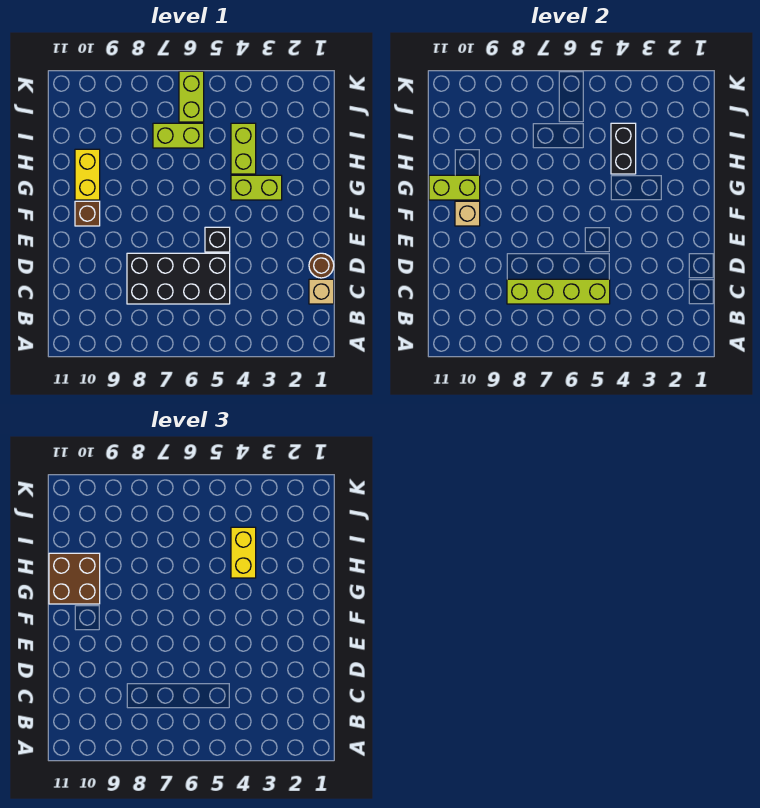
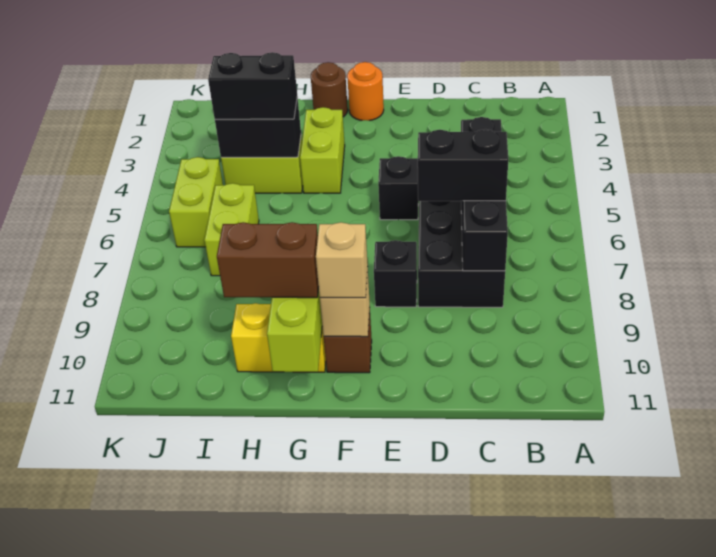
tan brick C1 level 1 -> tan brick F10 level 3
lime brick C5:C8 level 2 -> black brick C5:C8 level 2
none -> black brick C7:D7 level 3
brown round brick D1 level 1 -> brown round brick G1 level 1
none -> black brick E8 level 1
none -> orange round brick F1 level 1
brown brick G10:H11 level 3 -> brown brick G10:H10 level 3
yellow brick H4:I4 level 3 -> black brick H4:I4 level 3
lime brick J6:K6 level 1 -> lime brick J5:J6 level 1

